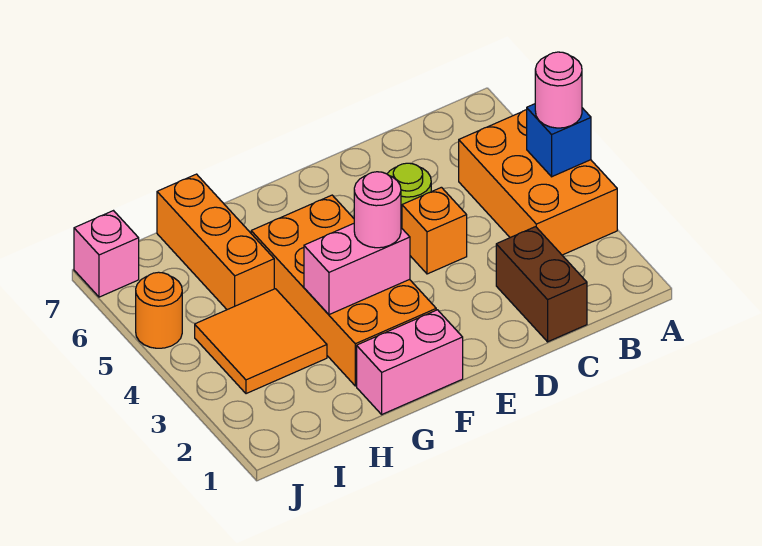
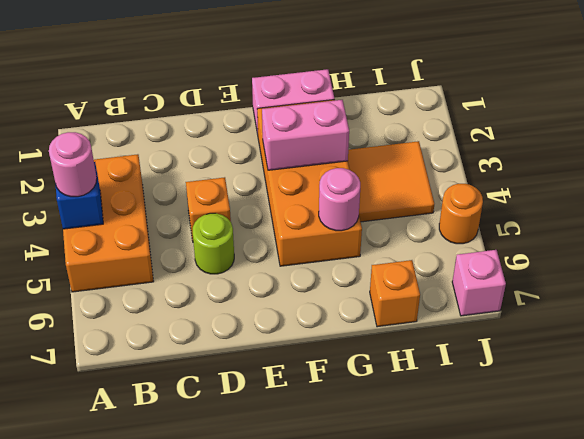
brown brick C1:C2 level 1 -> none
pink round brick F3 level 3 -> pink round brick G5 level 2
orange brick H5:H7 level 1 -> orange brick H7 level 1

